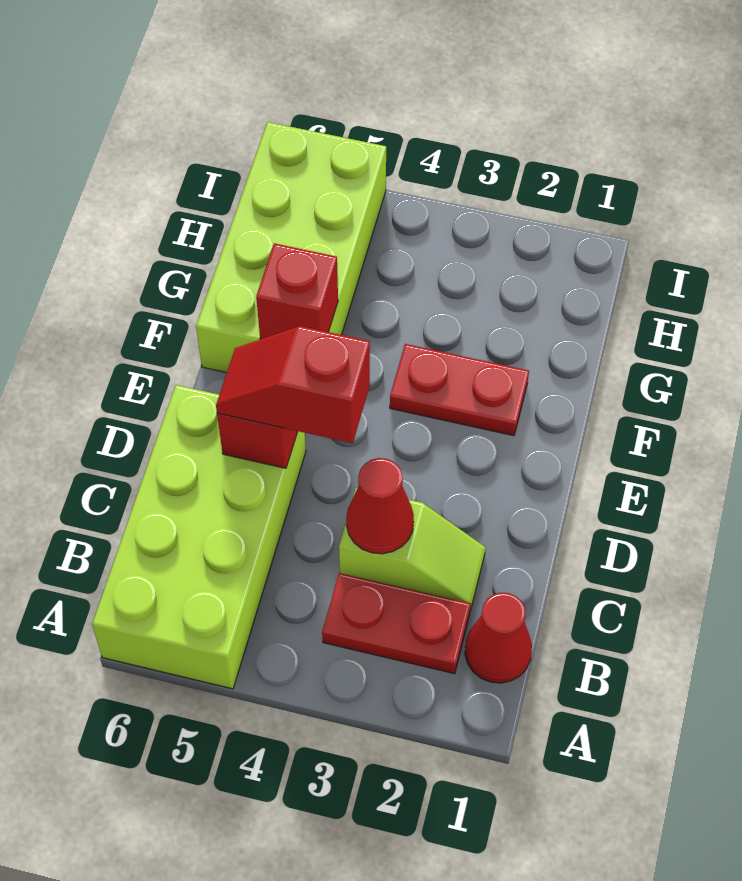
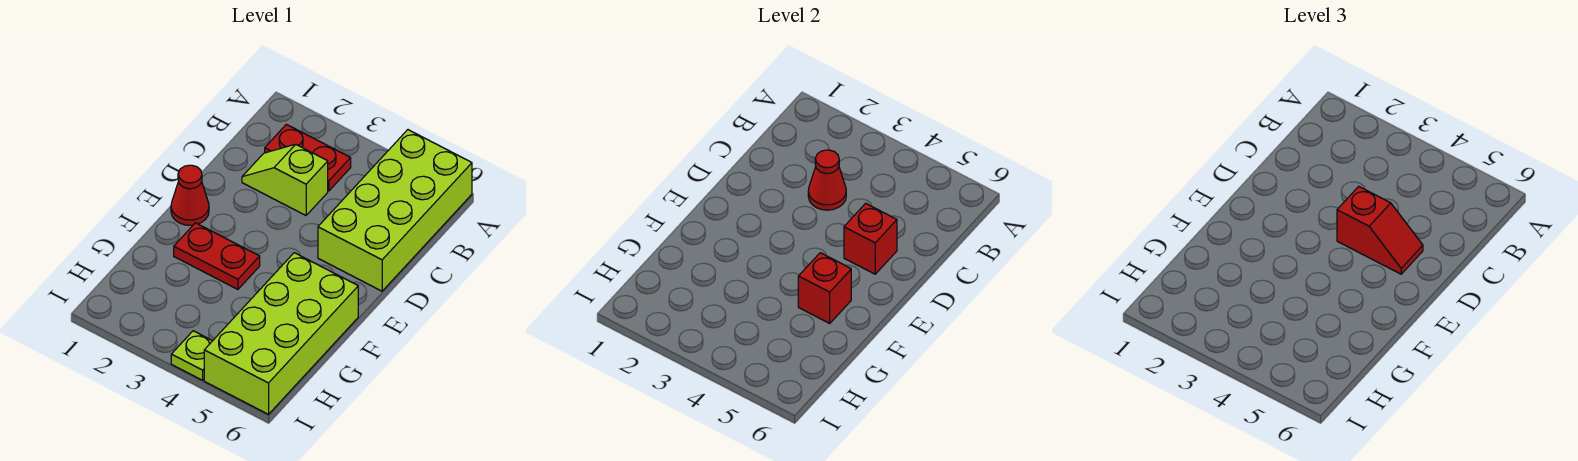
red cone B1 level 1 -> red cone E1 level 1
none -> lime plate I4 level 1

